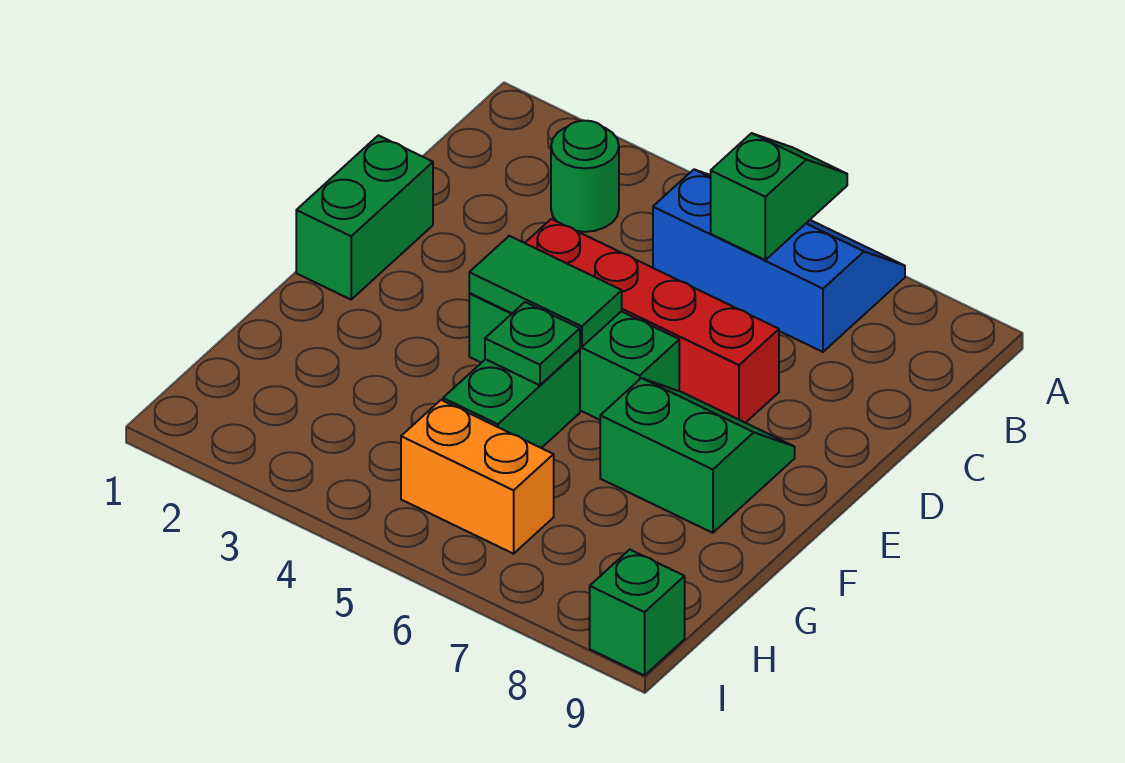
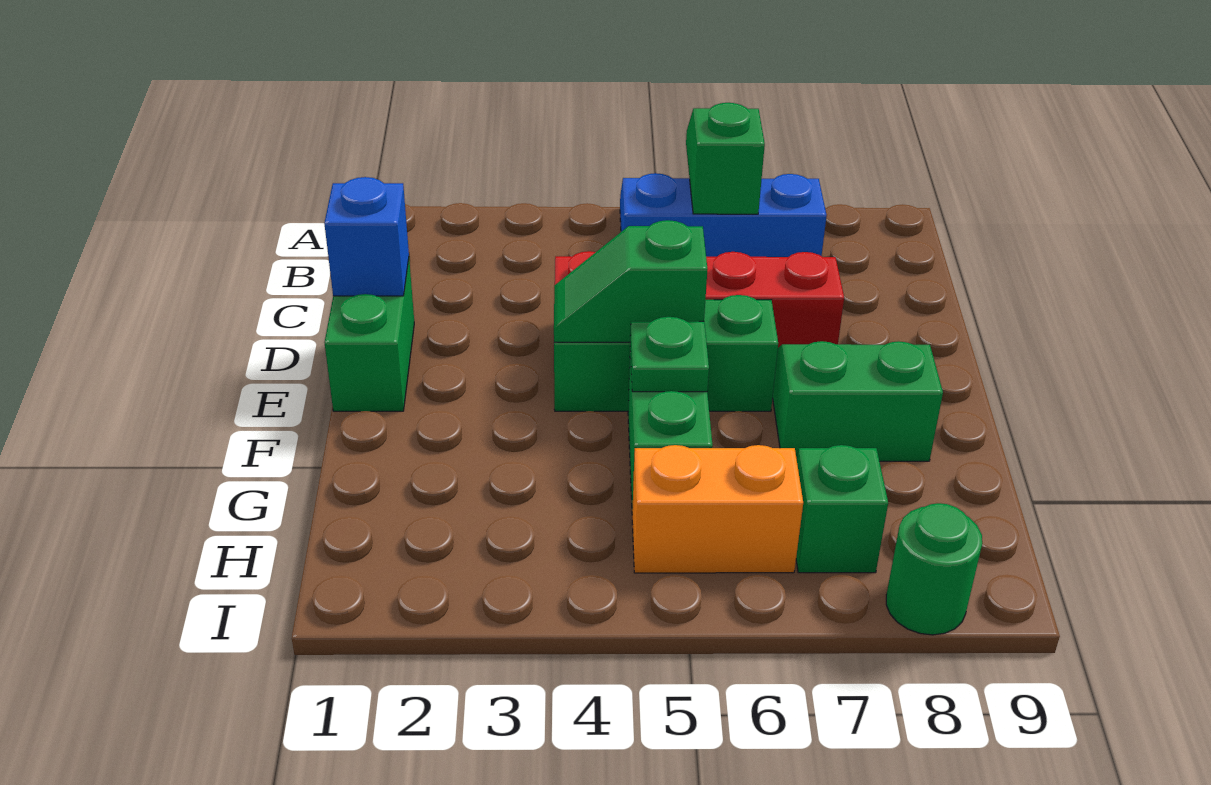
green round brick B3 level 1 -> green round brick I8 level 1
none -> blue brick D1 level 2
green tile E4:E5 level 2 -> green slope E4:E5 level 2 top 5
green brick I9 level 1 -> green brick H7 level 1

